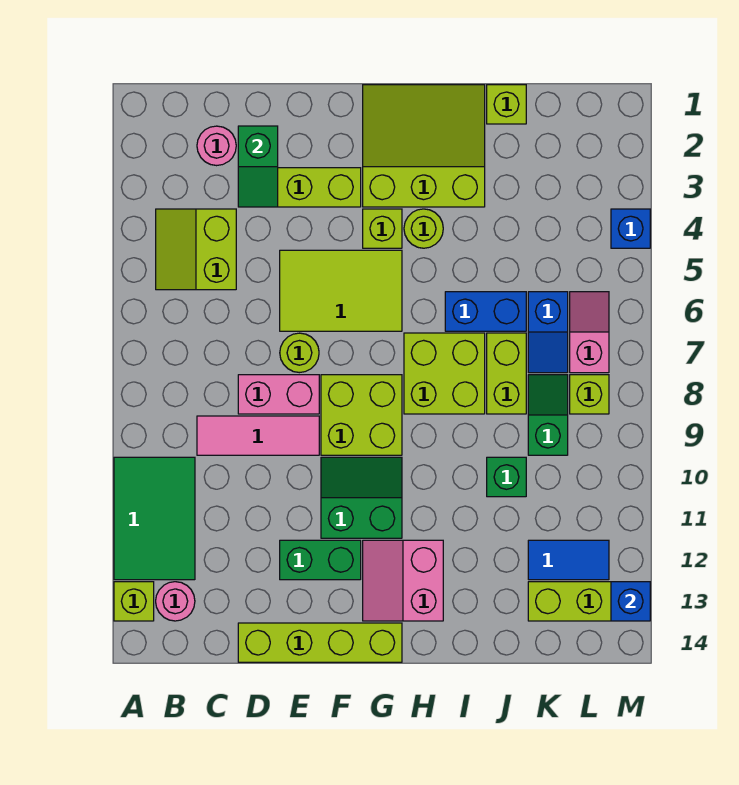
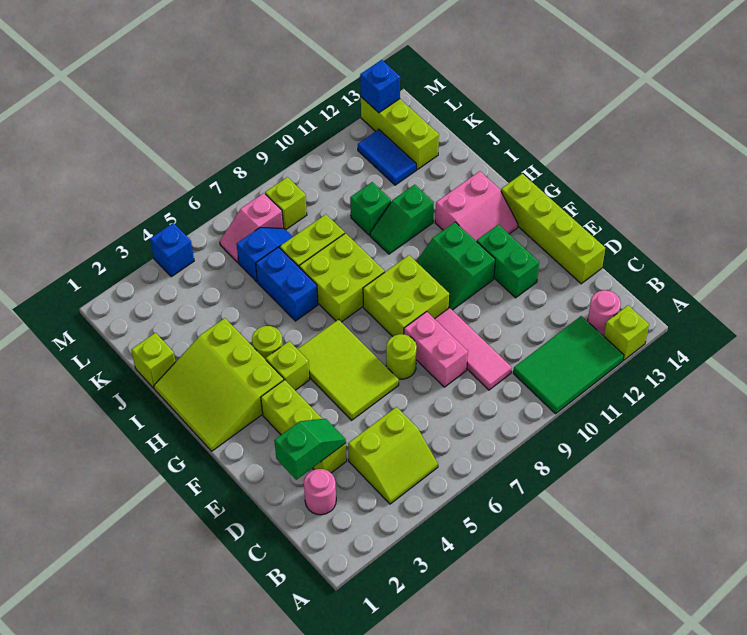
green slope K8:K9 level 1 top 9 -> green slope I10:I11 level 1 top 11

